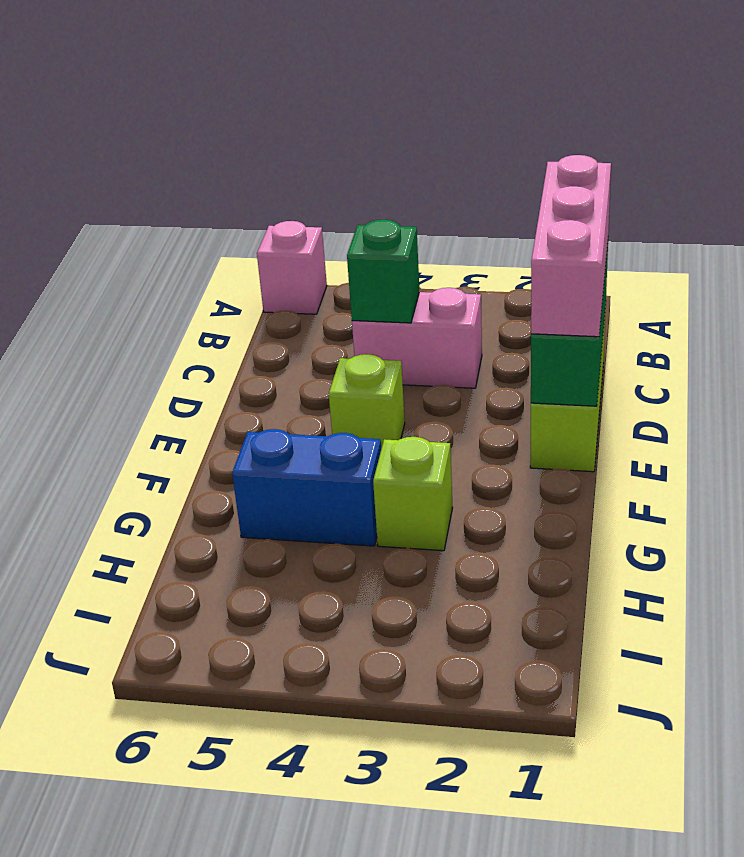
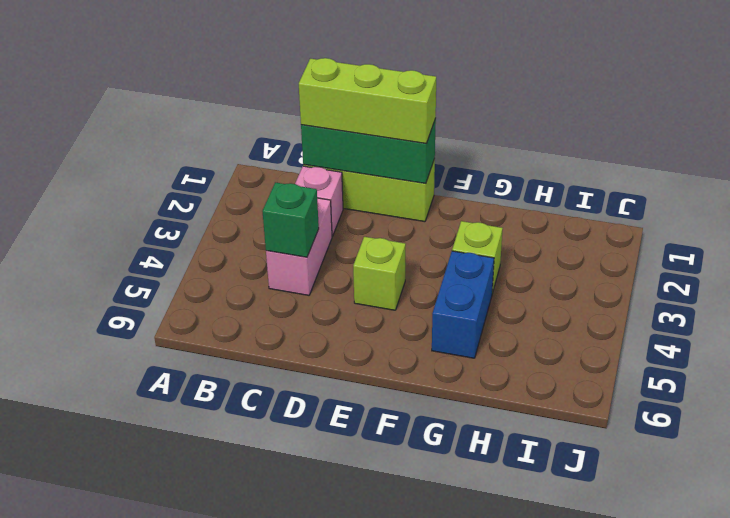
pink brick A6 level 1 -> pink brick C2 level 1
pink brick C1:E1 level 3 -> lime brick C1:E1 level 3

